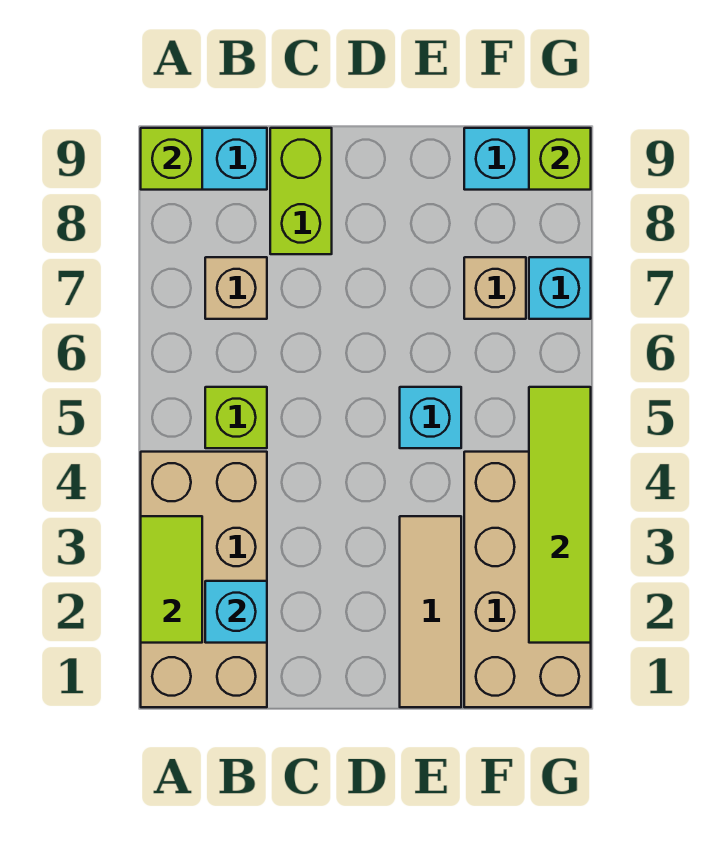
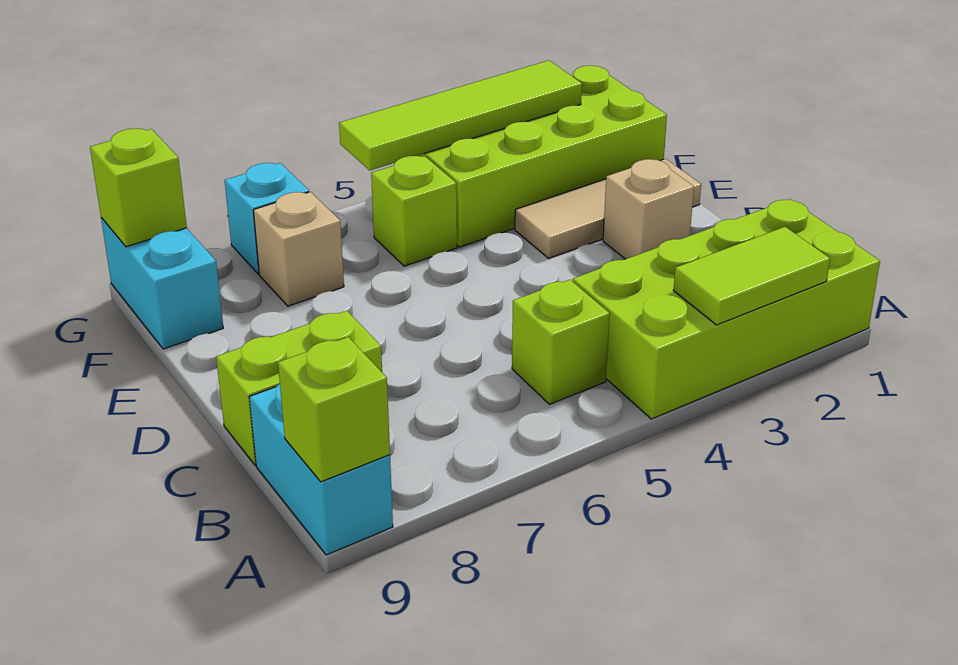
tan brick A1:B4 level 1 -> lime brick A1:B4 level 1
cyan brick B2 level 2 -> none
tan brick B7 level 1 -> tan brick D2 level 1
cyan brick E5 level 1 -> none
tan brick F1:G4 level 1 -> lime brick F1:G4 level 1
none -> lime brick F5 level 1

